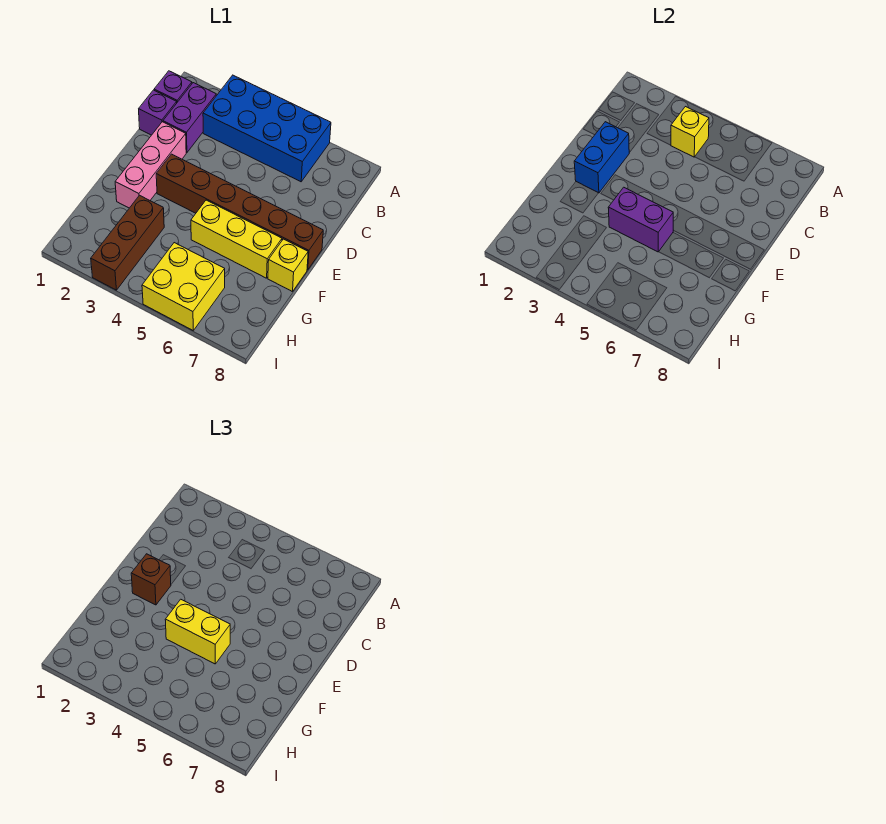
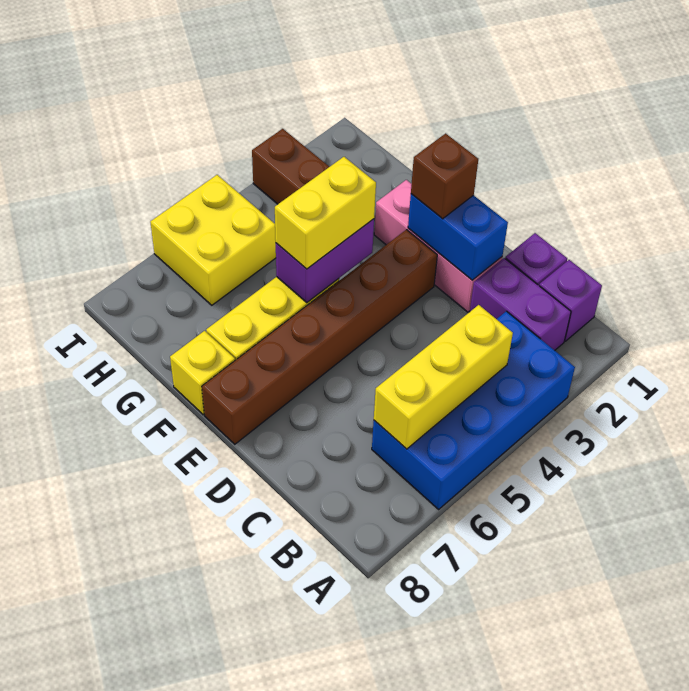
yellow brick B4 level 2 -> yellow brick B4:B6 level 2

